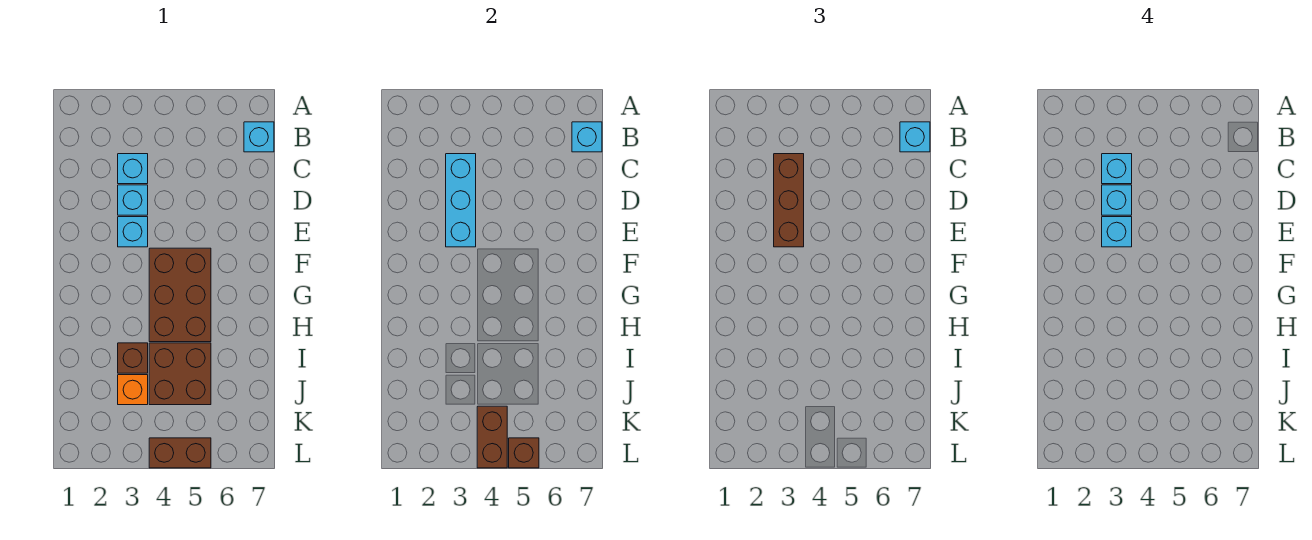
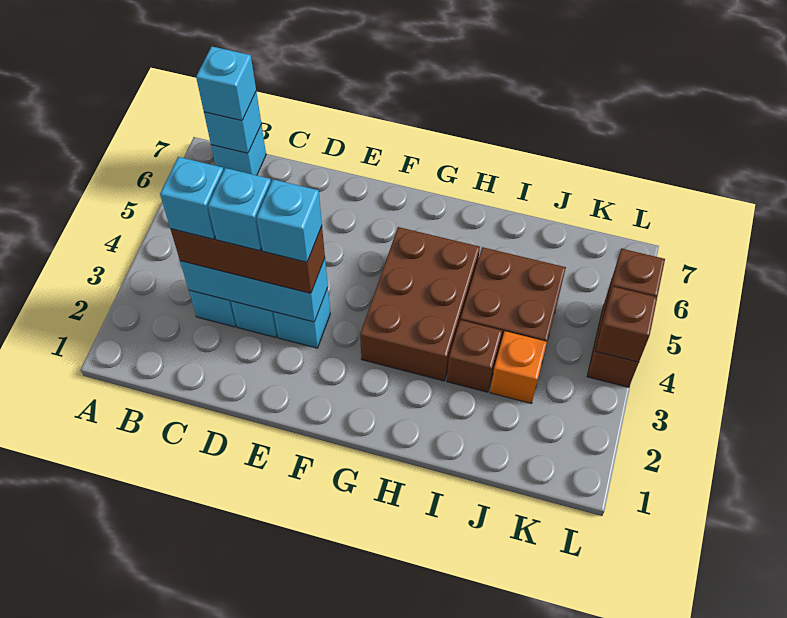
brown brick F4:H5 level 1 -> brown brick G3:H5 level 1
brown brick K4:L4 level 2 -> brown brick L4 level 2

